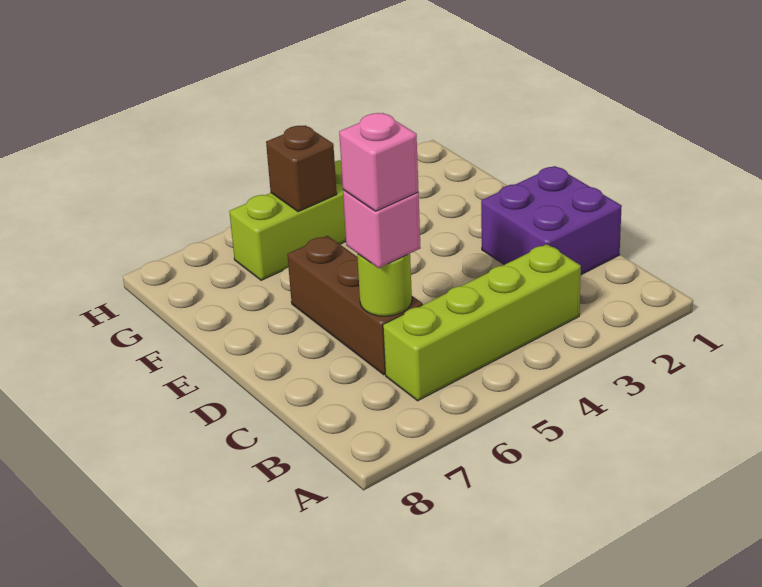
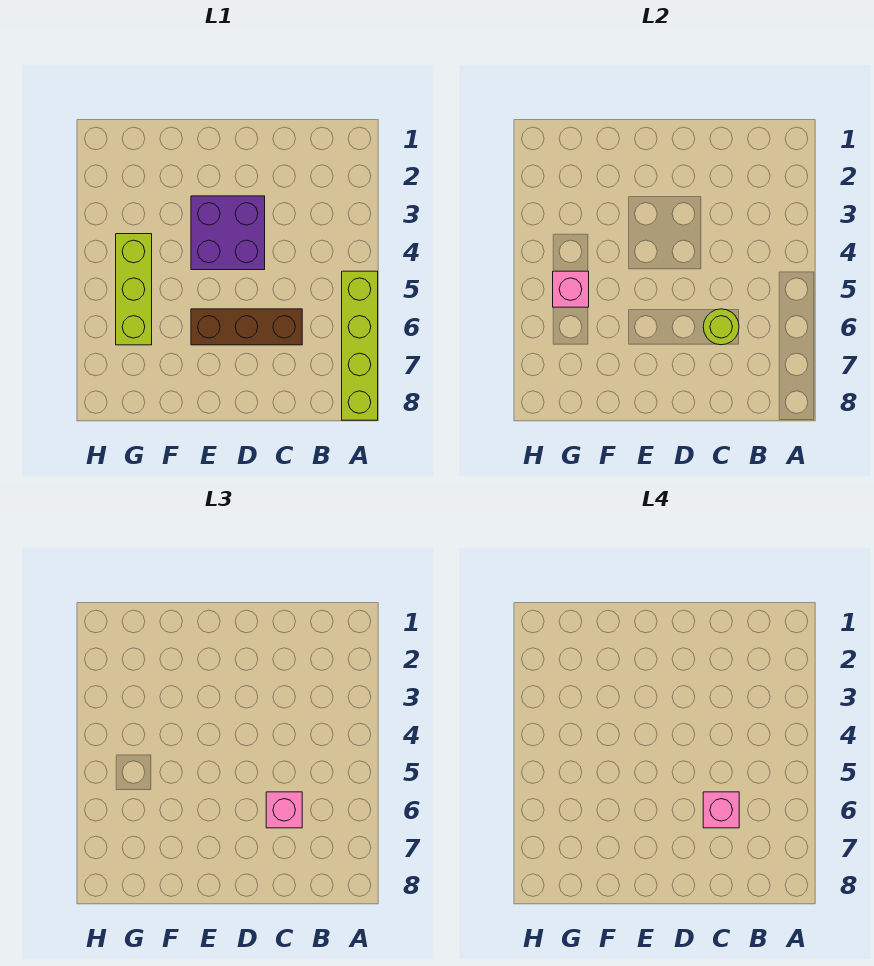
lime brick B3:B6 level 1 -> lime brick A5:A8 level 1
purple brick C1:D2 level 1 -> purple brick D3:E4 level 1
brown brick G5 level 2 -> pink brick G5 level 2

